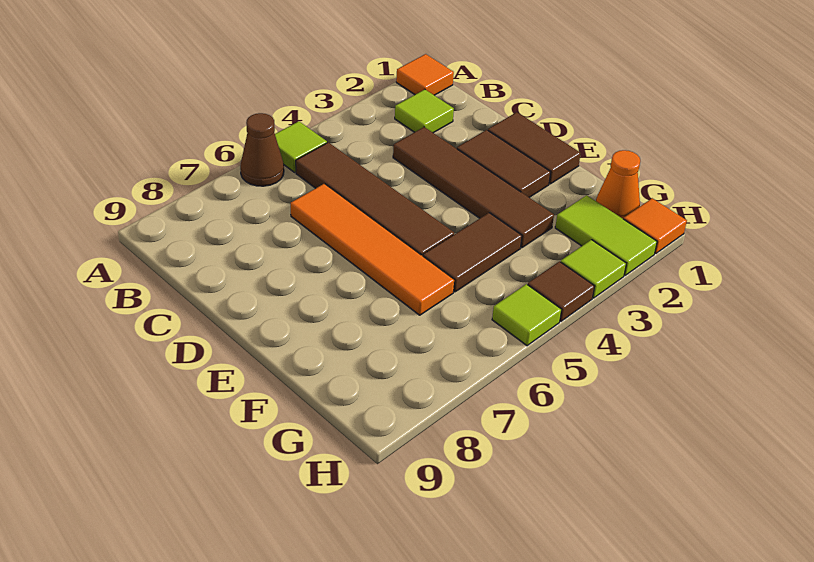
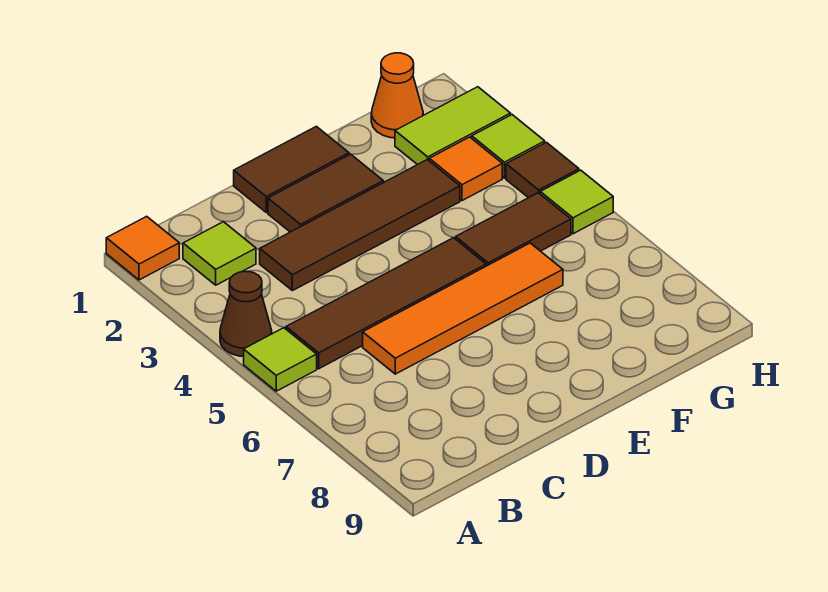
brown cone A6 level 1 -> brown cone A4 level 1
brown tile F4:F5 level 1 -> brown tile F5:G5 level 1
orange tile H1 level 1 -> orange tile G3 level 1

